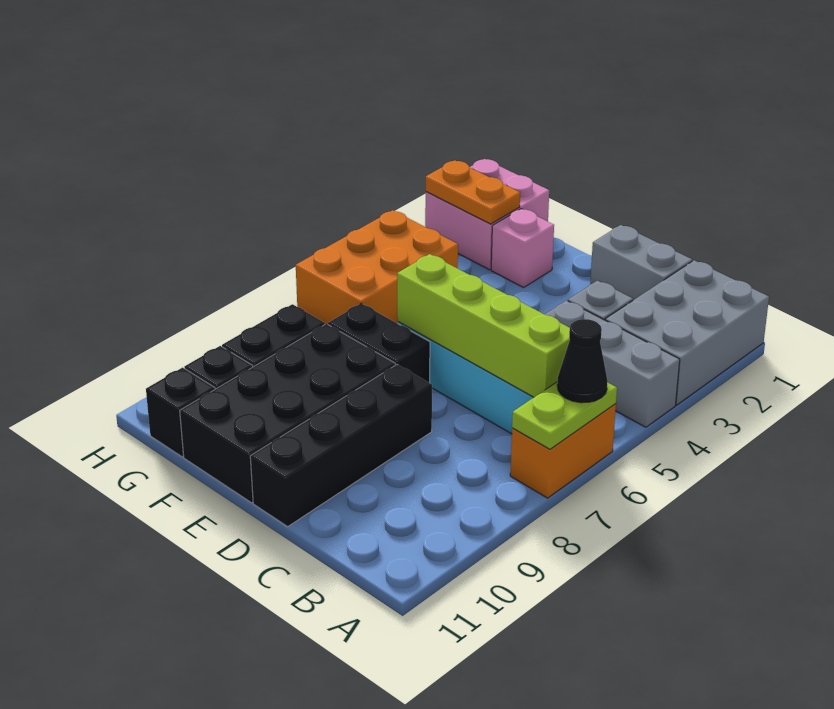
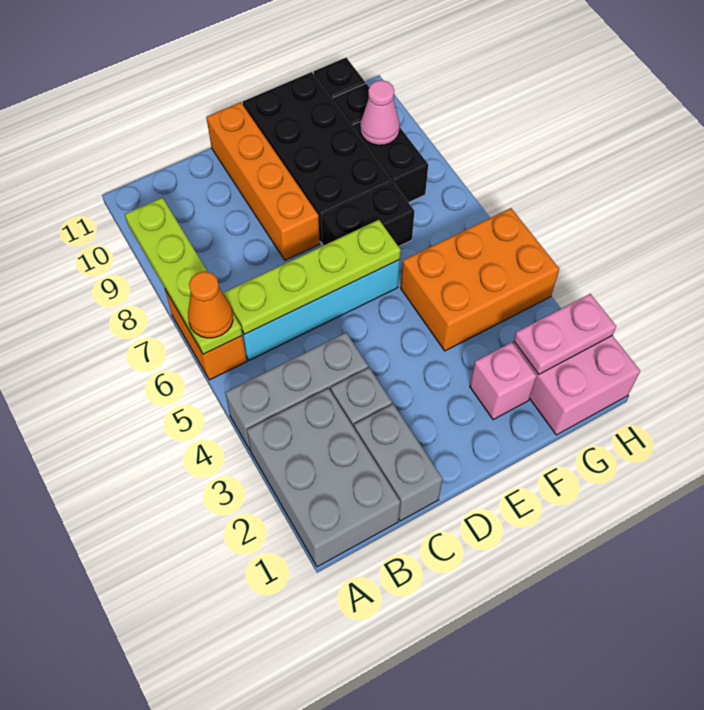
lime plate A6:A7 level 2 -> lime plate A6:A9 level 2
black cone A6 level 3 -> orange cone A6 level 3
lime brick B6:E6 level 2 -> lime plate B6:E6 level 2
grey brick C1:D1 level 1 -> grey brick C1:C2 level 1
black brick D8:D11 level 1 -> orange brick D8:D11 level 1
orange plate G2:H2 level 2 -> pink plate G2:H2 level 2
orange brick G4:H6 level 1 -> orange brick F4:H5 level 1
none -> pink cone G9 level 2

